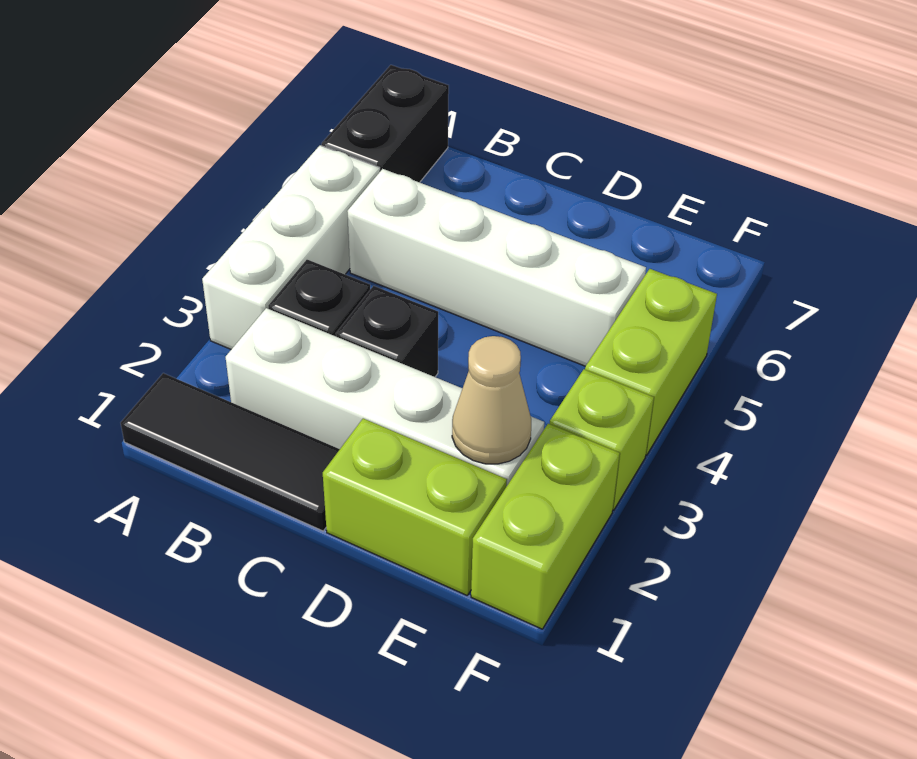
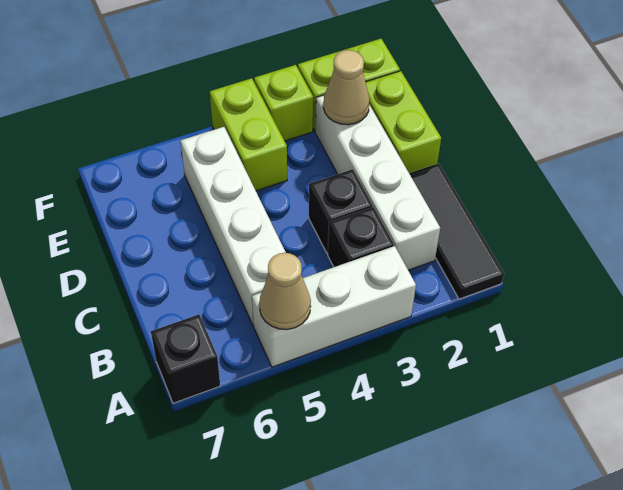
none -> tan cone A5 level 2
black brick A6:A7 level 1 -> black brick A7 level 1
lime brick F4:F5 level 1 -> lime brick E4:F4 level 1

